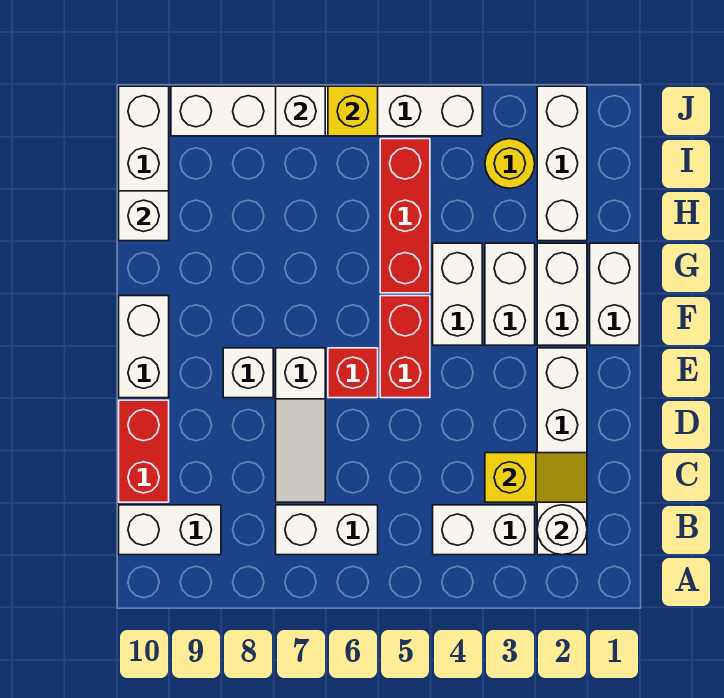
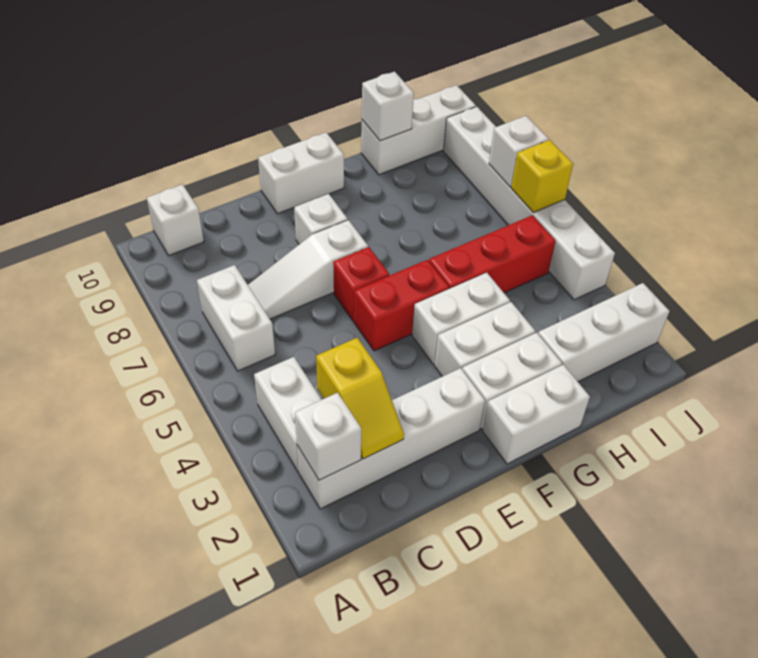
white round brick B2 level 2 -> white brick B2 level 2
white brick B9:B10 level 1 -> white brick B10 level 1
red brick C10:D10 level 1 -> none
yellow round brick I3 level 1 -> none

